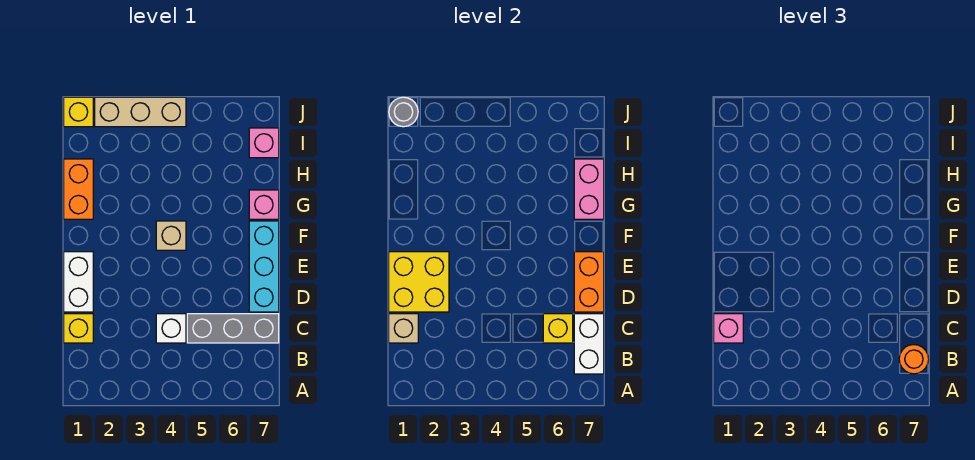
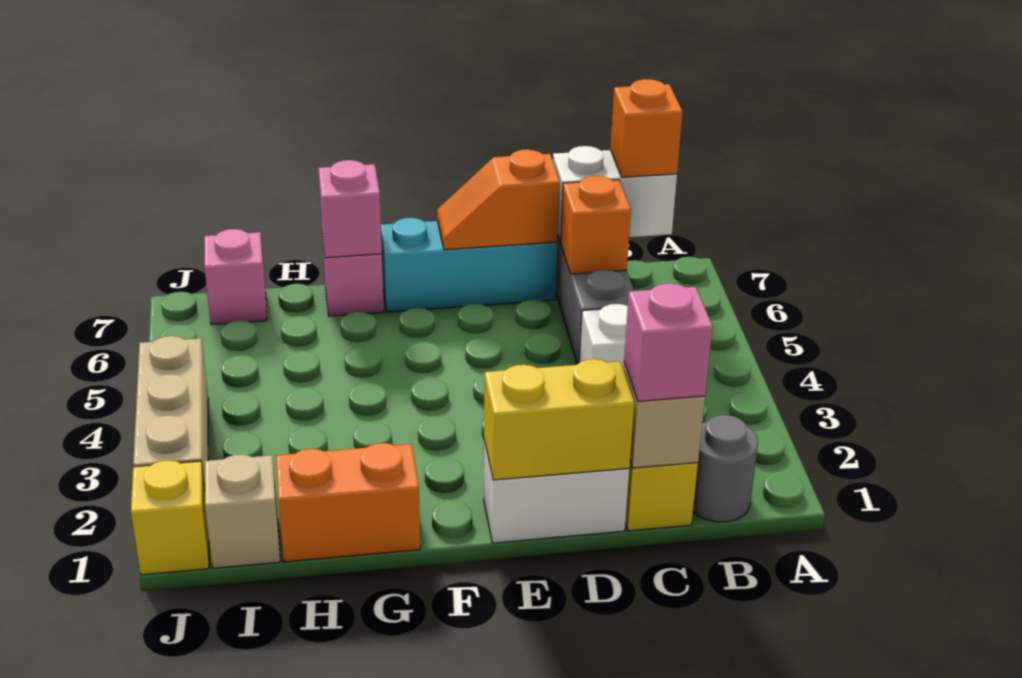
orange round brick B7 level 3 -> orange brick B7 level 3
yellow brick C6 level 2 -> orange brick C6 level 2
yellow brick D1:E2 level 2 -> yellow brick D1:E1 level 2
orange brick D7:E7 level 2 -> orange slope D7:E7 level 2 top D
tan brick F4 level 1 -> tan brick I1 level 1
pink brick G7:H7 level 2 -> pink brick G7 level 2
grey round brick J1 level 2 -> grey round brick B1 level 1

